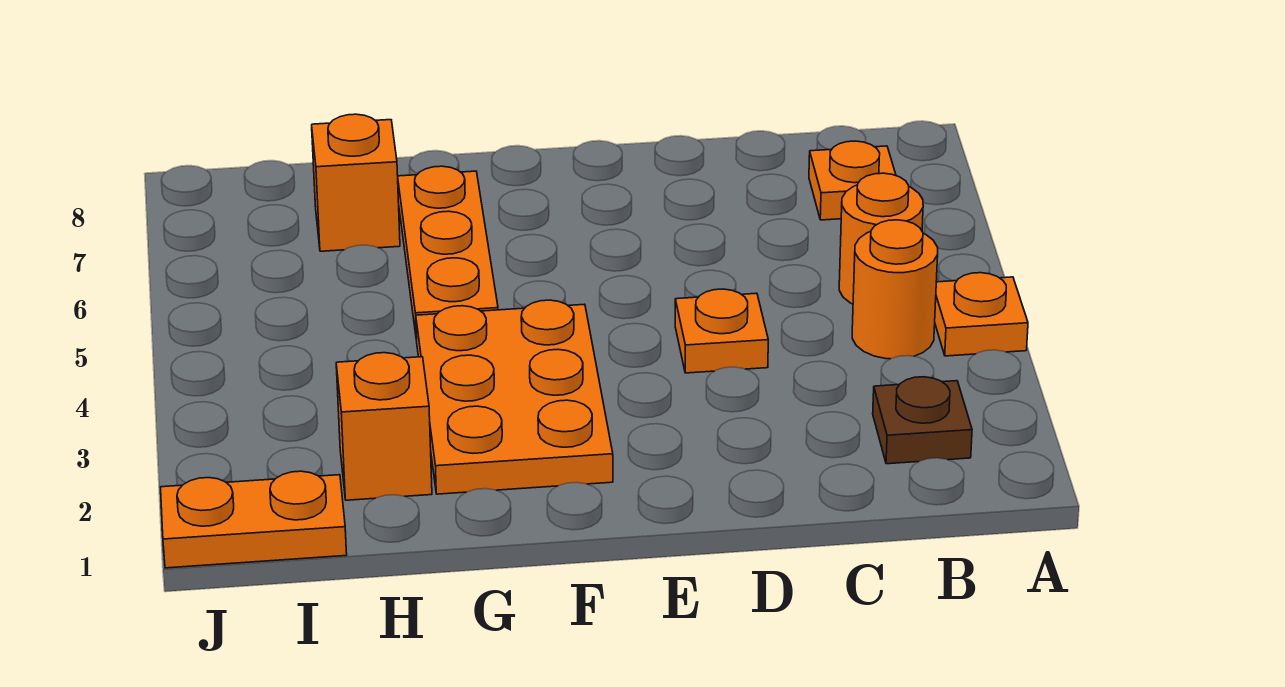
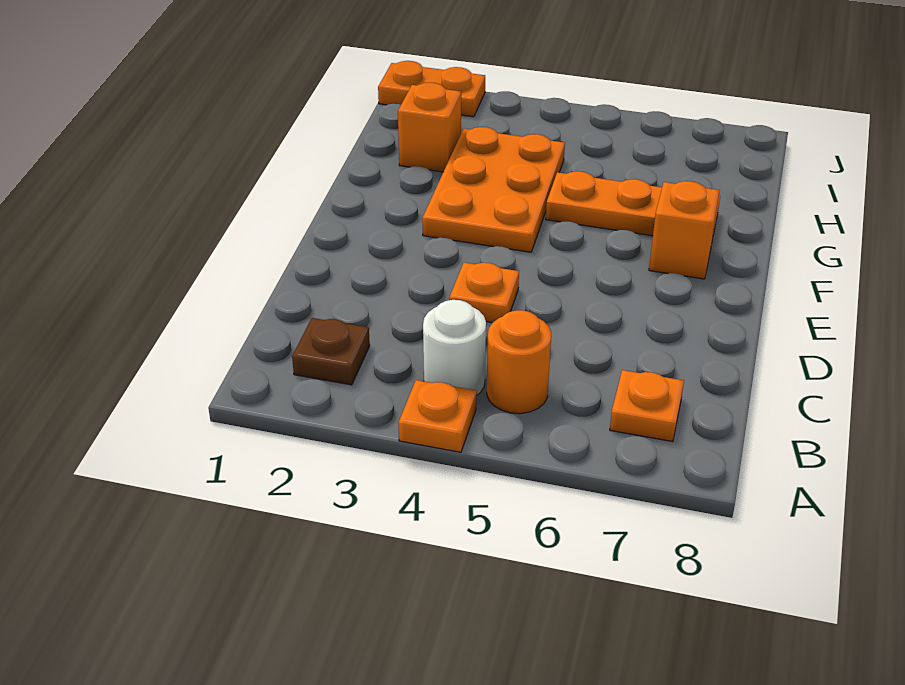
orange round brick B4 level 1 -> white round brick B4 level 1
orange plate F2:G4 level 1 -> orange plate F3:H4 level 1
orange brick H7 level 1 -> orange brick F7 level 1
orange plate I1:J1 level 1 -> orange plate J1:J2 level 1

